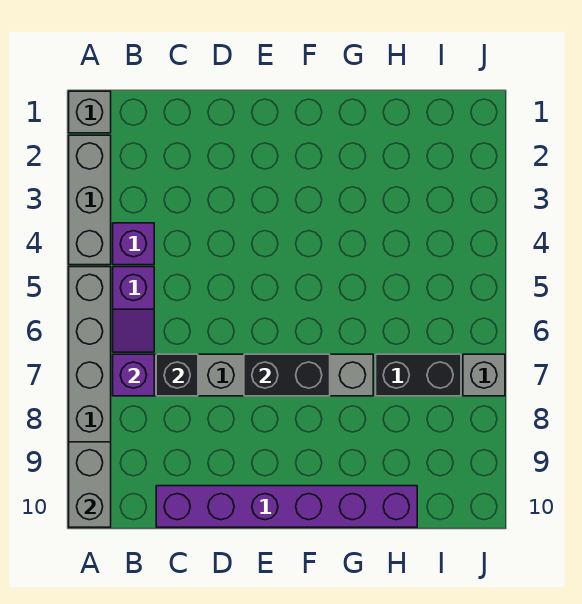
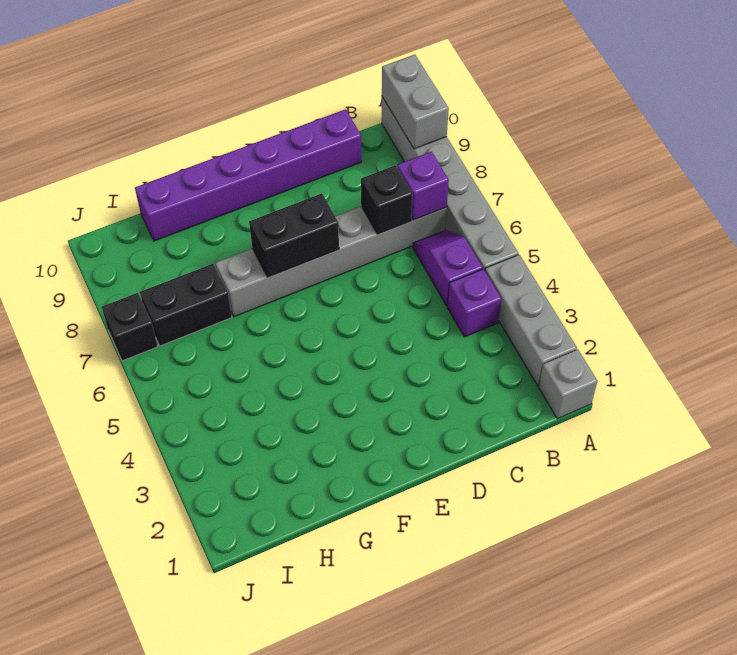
grey brick J7 level 1 -> black brick J7 level 1

